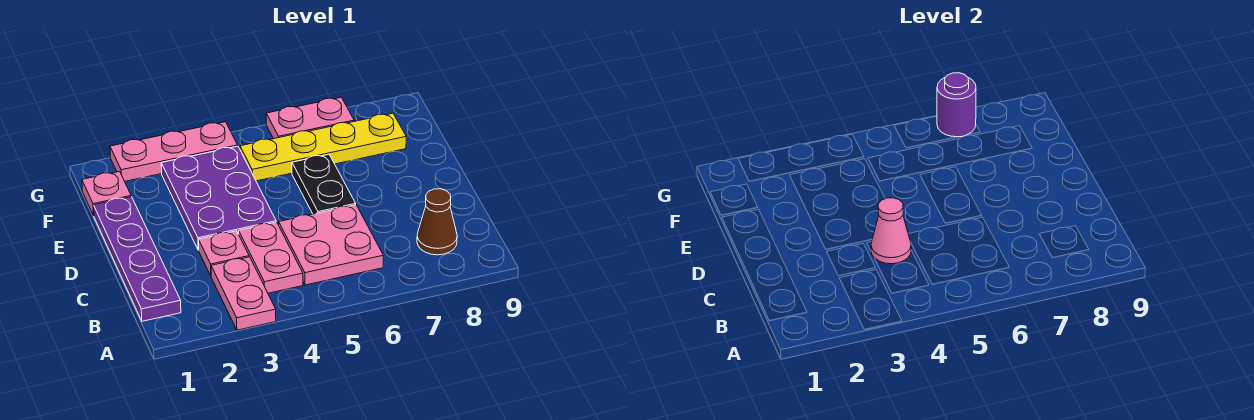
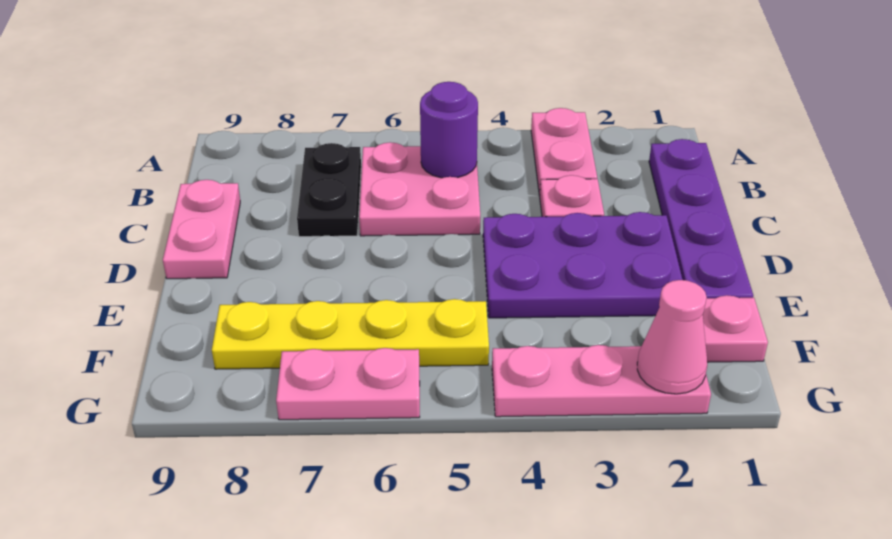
pink plate B4:C4 level 1 -> pink plate C9:D9 level 1
brown cone B8 level 1 -> none
pink cone C4 level 2 -> pink cone G2 level 2
purple plate D3:F4 level 1 -> purple plate D2:E4 level 1
black plate D6:E6 level 1 -> black plate B7:C7 level 1
purple round brick G7 level 2 -> purple round brick B5 level 2

